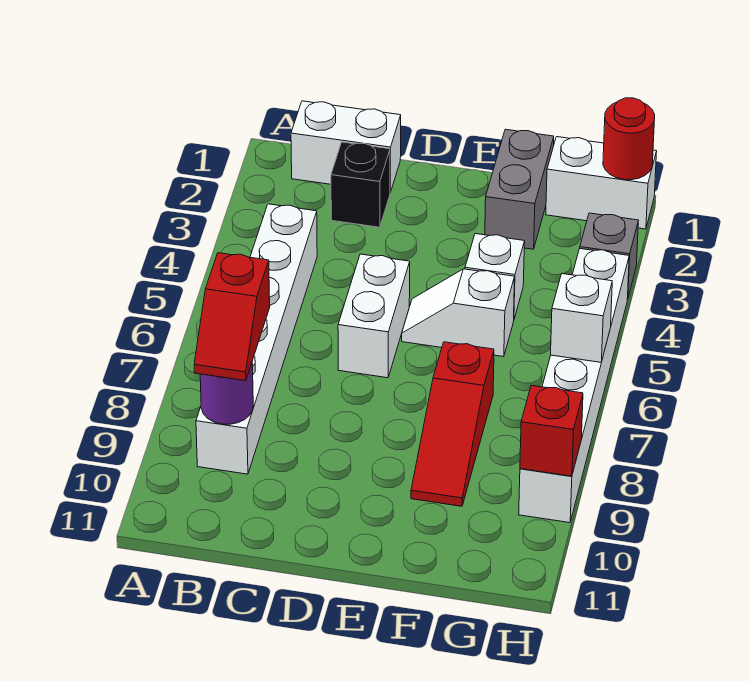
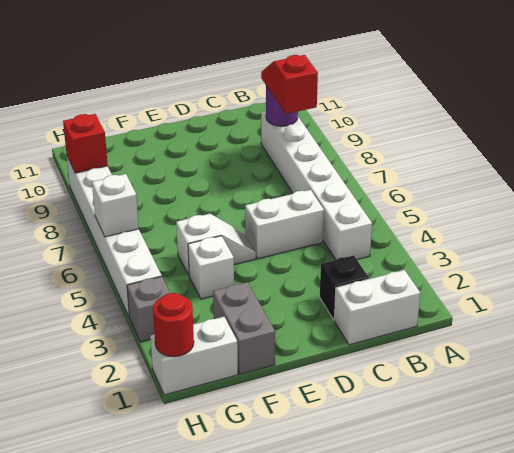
white brick D5:D6 level 1 -> white brick C5:D5 level 1
red slope F7:F9 level 1 top 7 -> none

